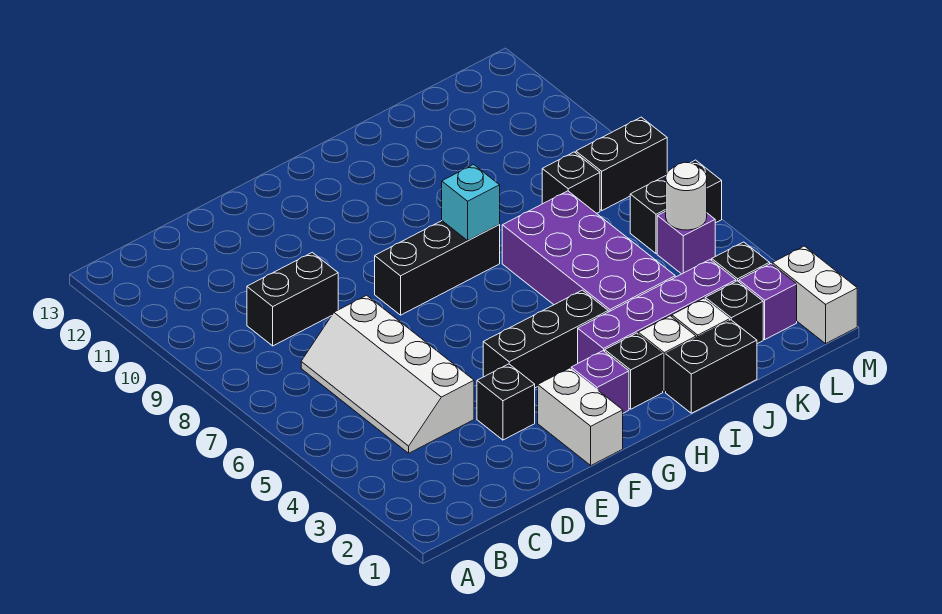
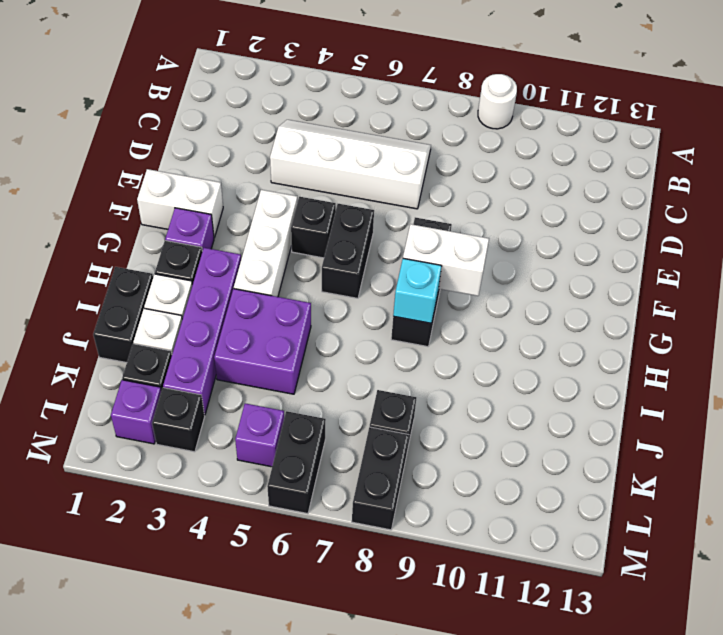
black brick C9:D9 level 1 -> black brick F6:G6 level 1
black brick E3 level 1 -> black brick F5 level 1
black brick F4:H4 level 1 -> white brick F4:H4 level 1
purple brick I4:J7 level 1 -> purple brick I4:J5 level 1
white round brick L5 level 2 -> white round brick A9 level 1
white brick M1:M2 level 1 -> white brick G8:G9 level 2

